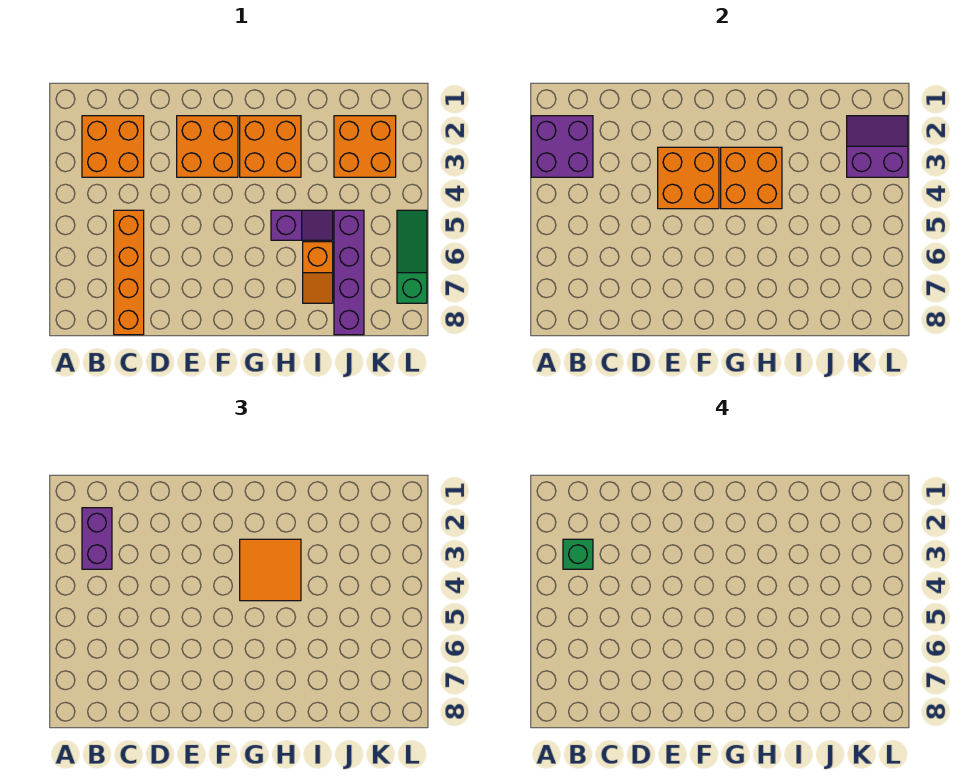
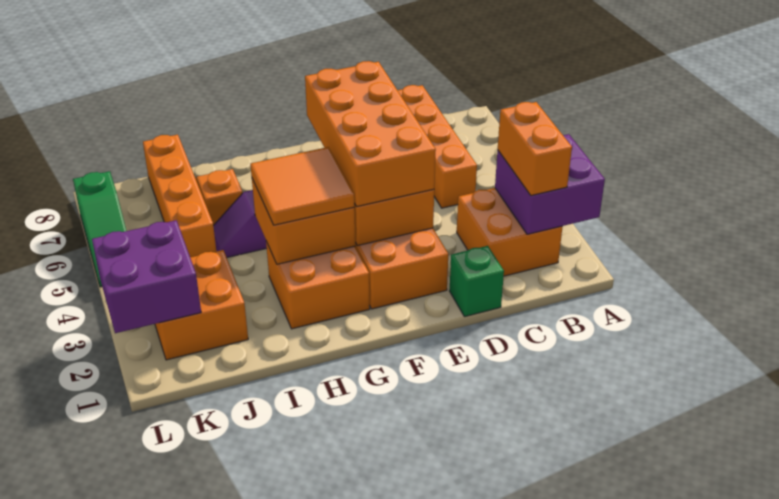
purple brick B2:B3 level 3 -> orange brick B2:B3 level 3
green brick B3 level 4 -> green brick D1 level 1
none -> orange brick E3:F6 level 3
purple brick J5:J8 level 1 -> orange brick J5:J8 level 1
purple slope K2:L3 level 2 top 3 -> purple brick K2:L3 level 2

